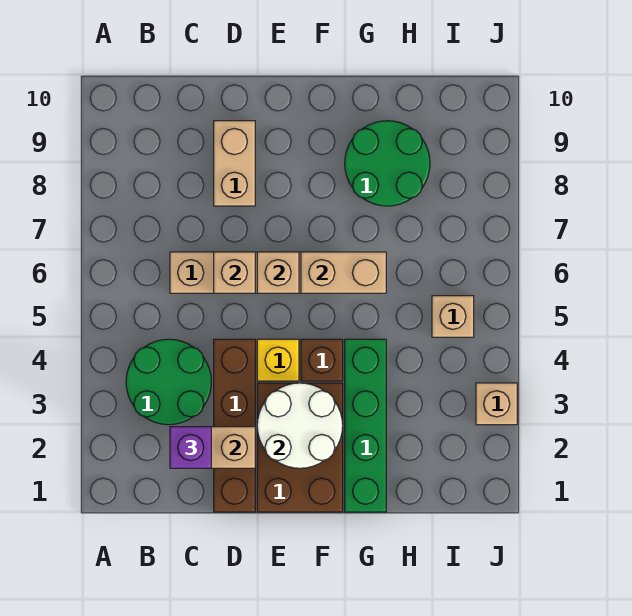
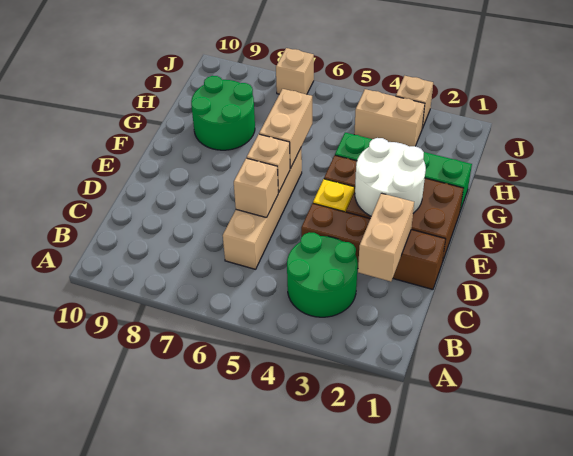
purple brick C2 level 3 -> none
tan brick D8:D9 level 1 -> tan brick I3:I4 level 1
tan brick I5 level 1 -> tan brick J7 level 1

